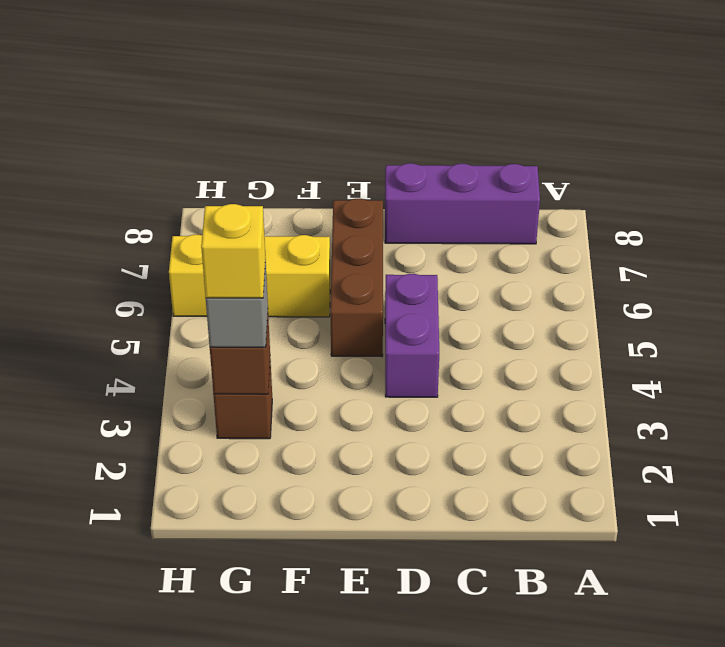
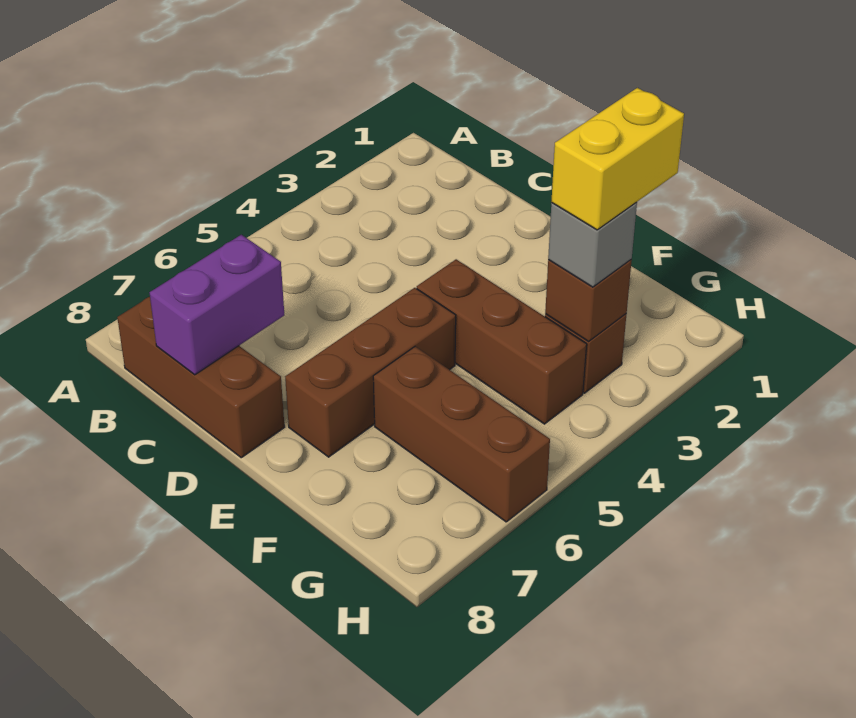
purple brick B8:D8 level 1 -> brown brick B8:D8 level 1
purple brick D4:D5 level 1 -> purple brick C7:C8 level 2
none -> brown brick E4:G4 level 1
yellow brick F6:H6 level 1 -> brown brick F6:H6 level 1
yellow brick G3 level 4 -> yellow brick G2:G3 level 4

